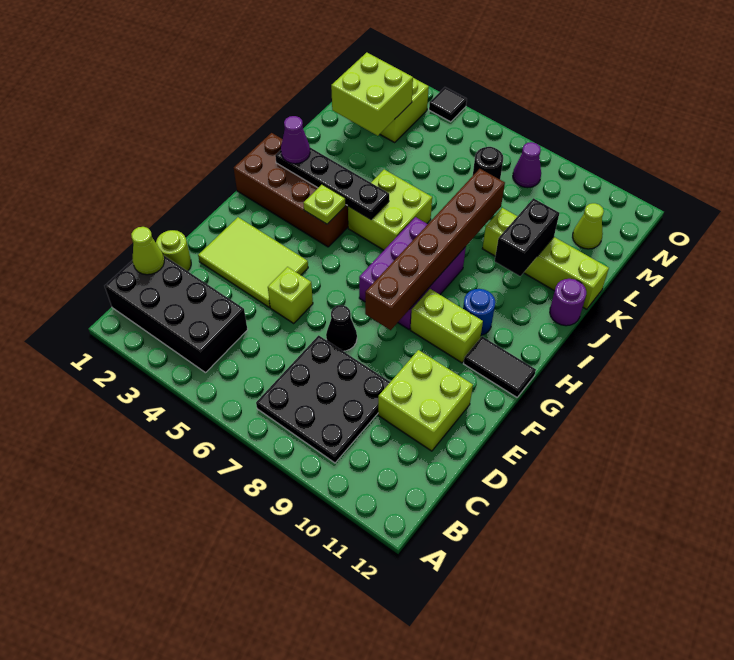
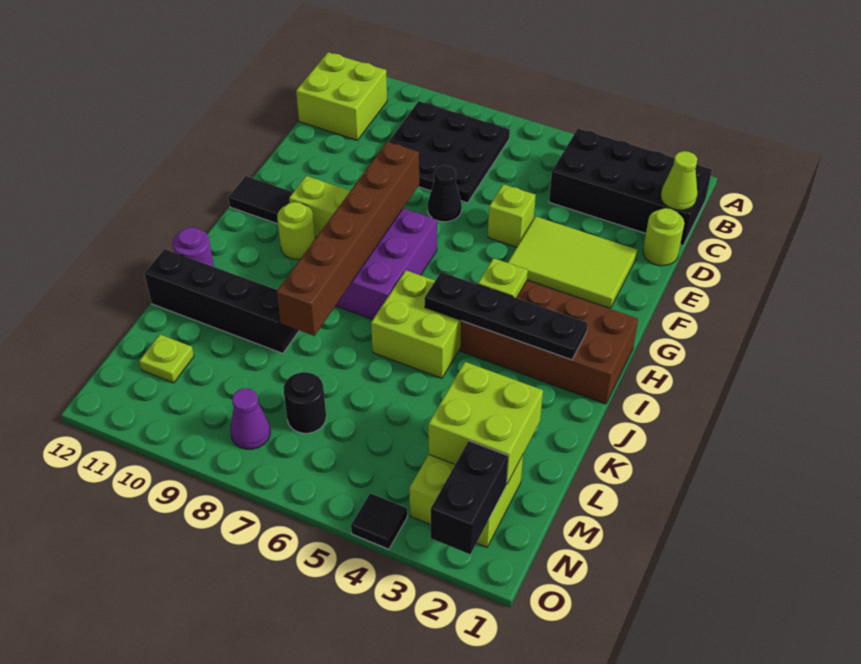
lime brick D10:E11 level 1 -> lime brick B11:C12 level 1
blue round brick H10 level 1 -> lime round brick H10 level 1
purple cone I2 level 3 -> none
black brick J10:K10 level 2 -> black brick N2:O2 level 2
lime brick K9:K12 level 1 -> black brick K9:K12 level 1
lime cone M11 level 1 -> lime plate M11 level 1

